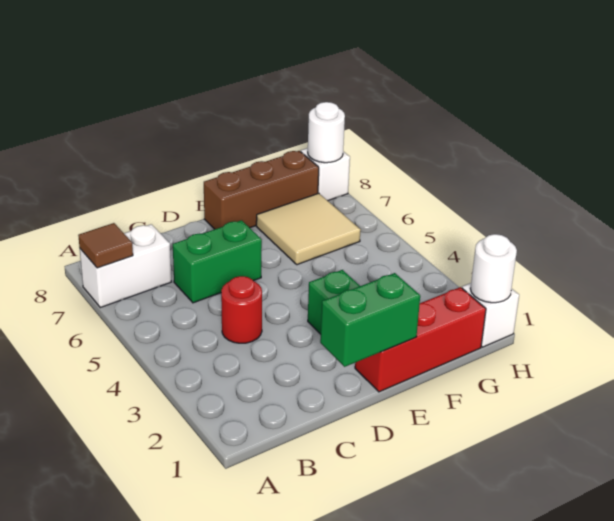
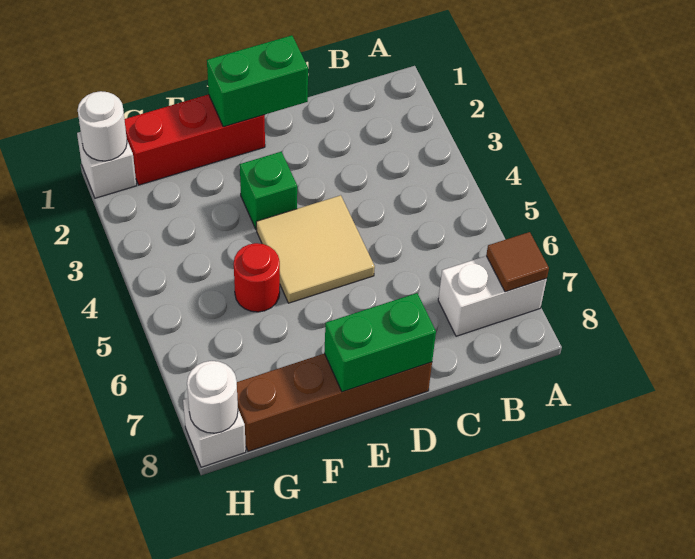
red round brick C4 level 1 -> red round brick F5 level 1
green brick C6:D6 level 1 -> green brick D8:E8 level 2
brown brick E8:G8 level 1 -> brown brick D8:G8 level 1
tan tile F6:G7 level 1 -> tan tile D4:E5 level 1

